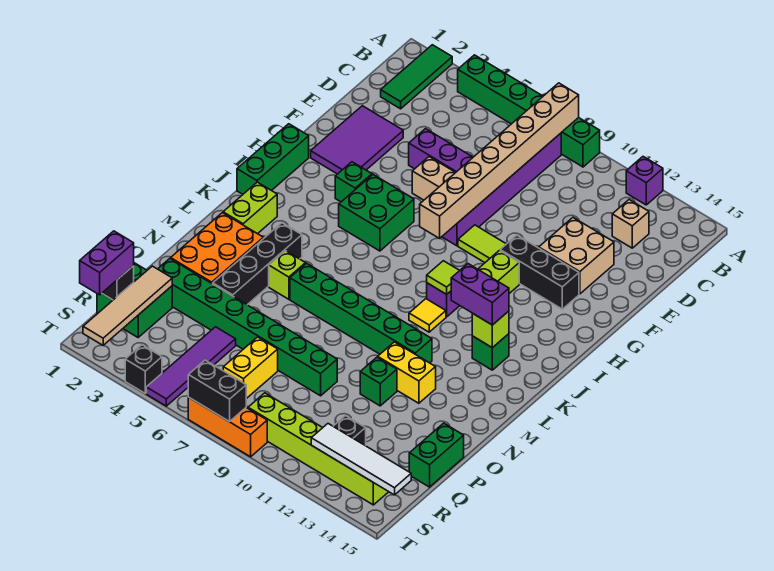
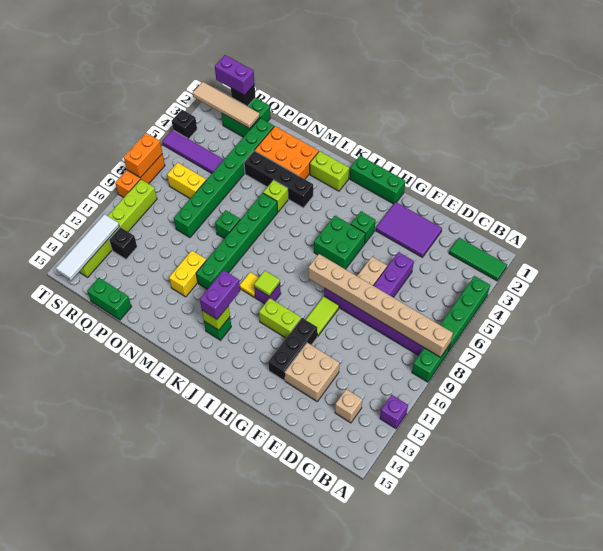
green brick O11 level 1 -> green brick N8 level 1
black brick T7:T8 level 2 -> orange brick T7:T8 level 2

